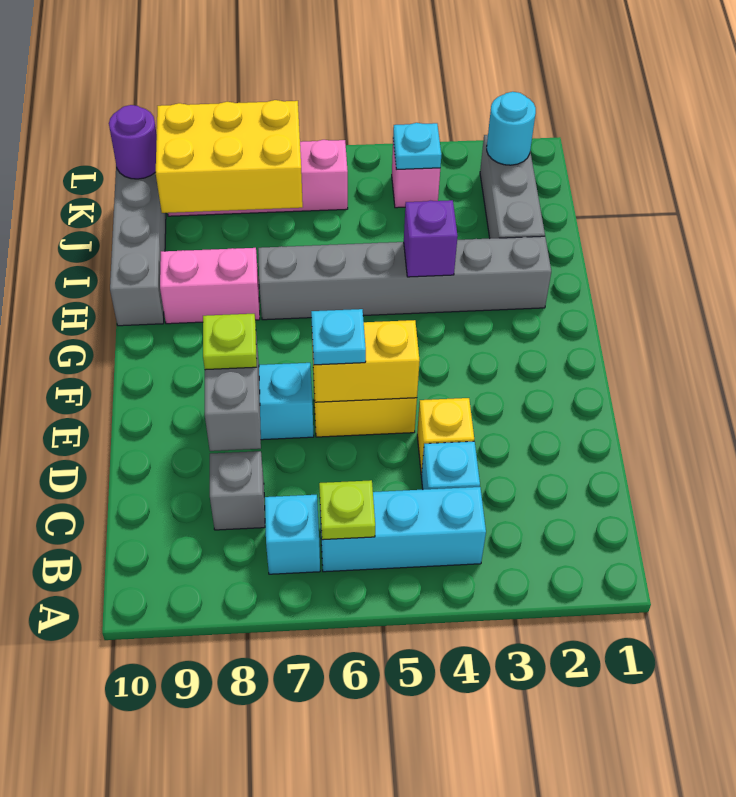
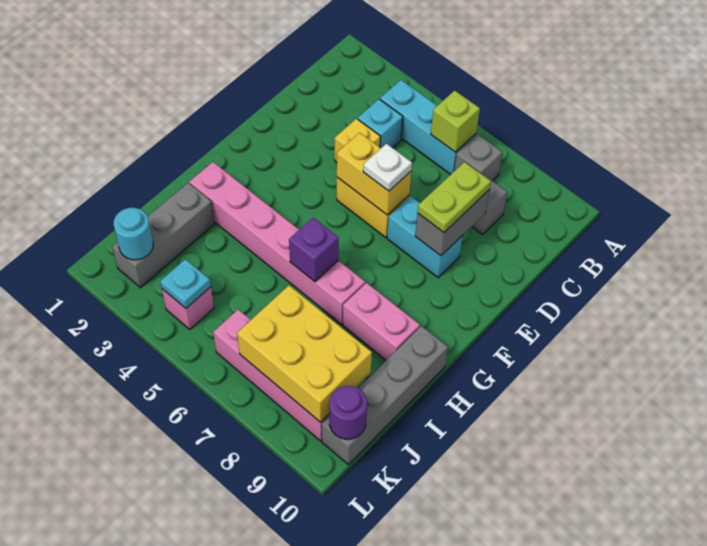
lime plate B6 level 2 -> lime brick B6 level 2
cyan brick B7 level 1 -> grey brick B7 level 1
cyan plate E6 level 3 -> white plate E6 level 3
lime plate E8 level 3 -> lime plate D8:E8 level 3
grey brick H2:H7 level 1 -> pink brick H2:H7 level 1
purple brick H4 level 2 -> purple brick H6 level 2

